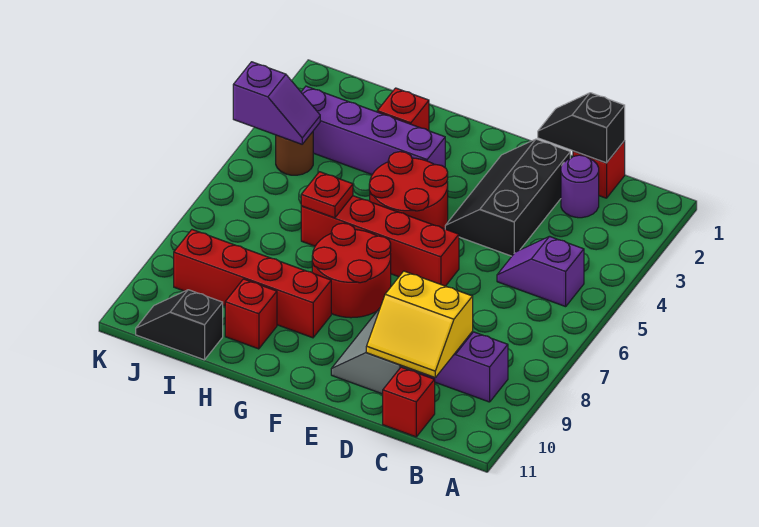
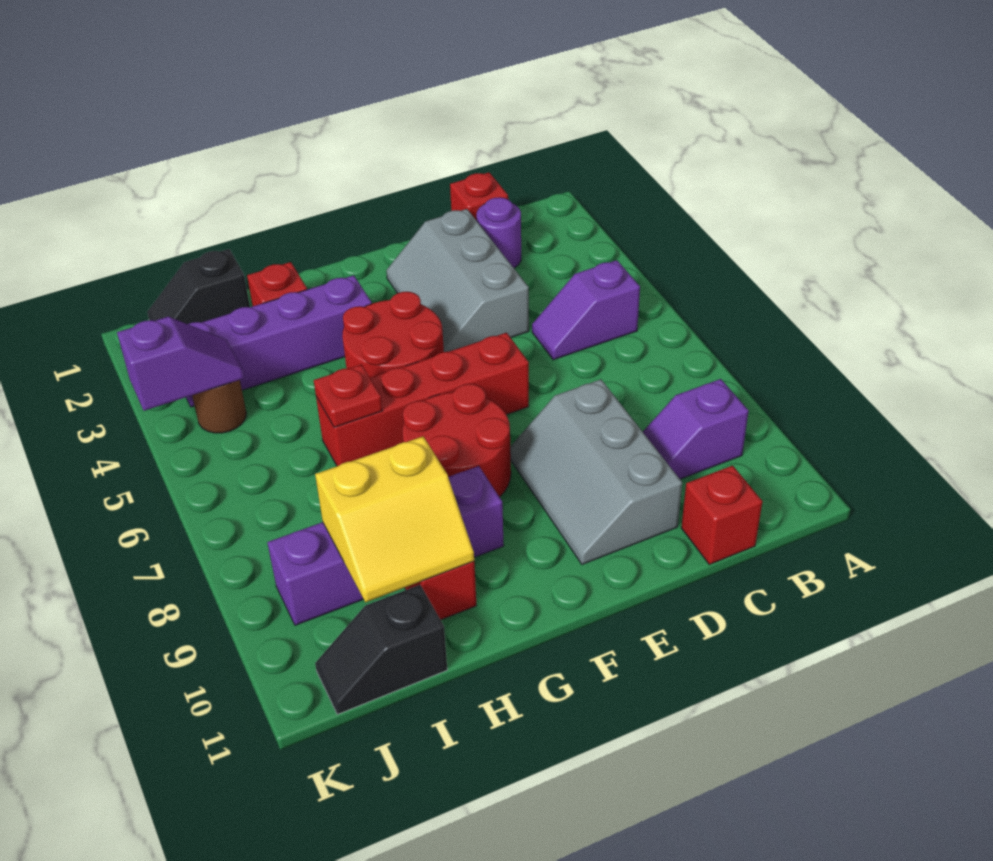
black slope C1:D1 level 2 top C -> black slope I1:J1 level 1 top I
yellow slope C9:D10 level 2 top 9 -> yellow slope H9:I10 level 2 top 9
black slope D2:E4 level 1 top D -> grey slope D2:E4 level 1 top D
red brick G9:J9 level 1 -> purple brick G9:J9 level 1

